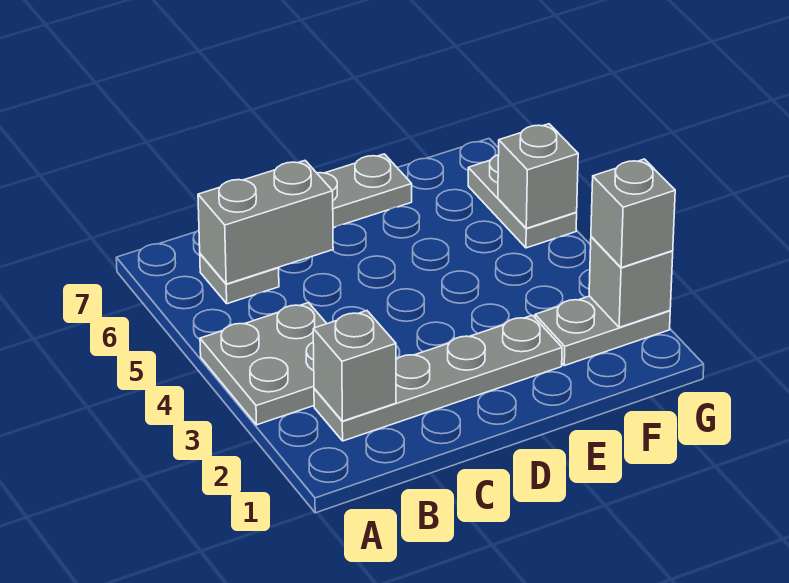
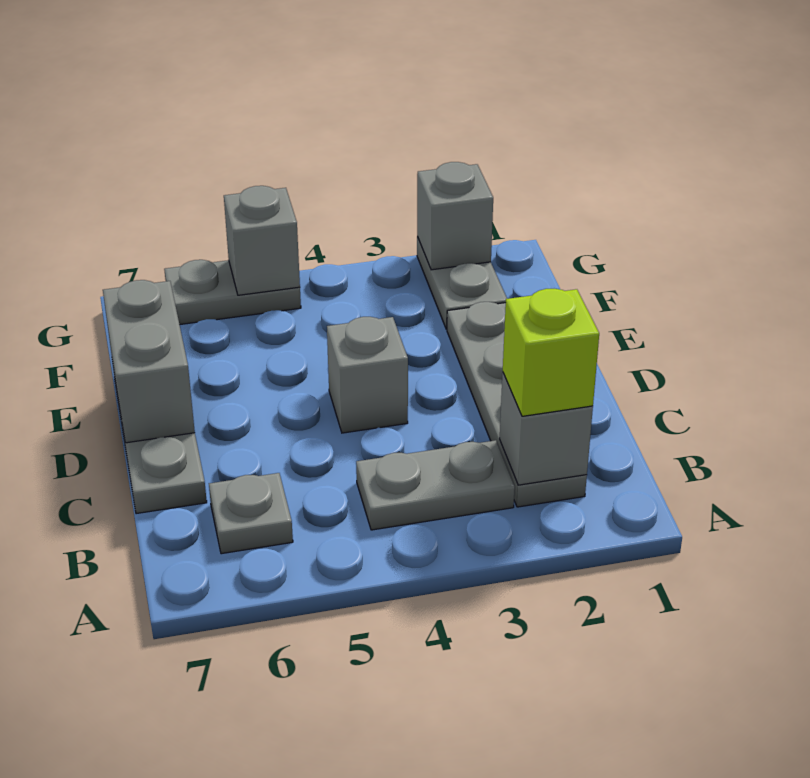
grey plate A3:B4 level 1 -> grey plate B3:B4 level 1
none -> lime brick B2 level 3
grey brick B6:C6 level 2 -> grey brick D7:E7 level 2
grey brick G2 level 3 -> grey brick D4 level 1

